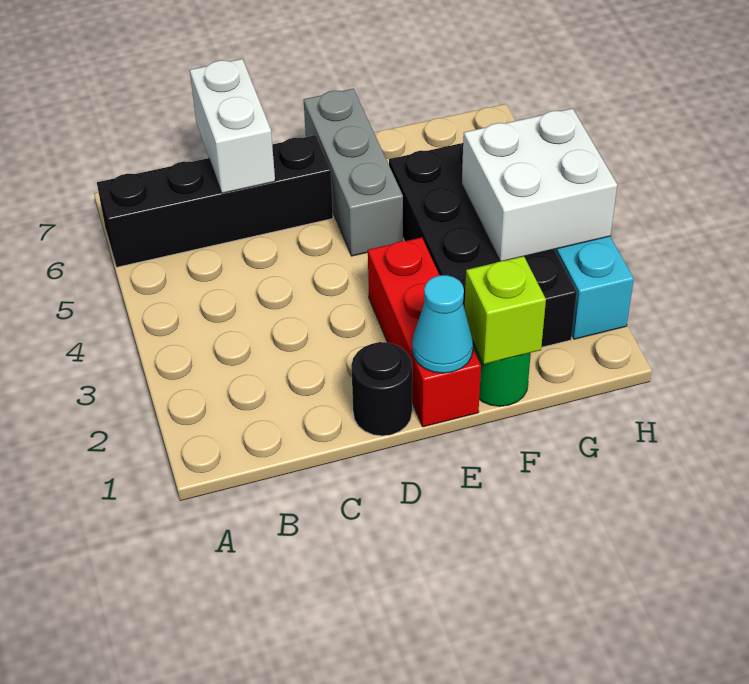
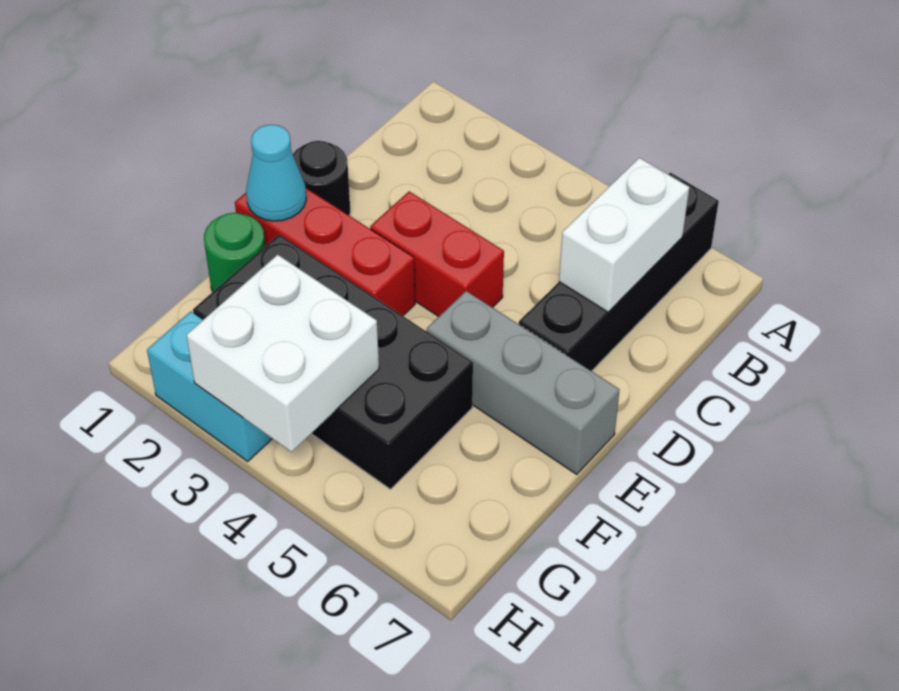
white brick C6:C7 level 2 -> white brick B6:C6 level 2
none -> red brick D3:D4 level 1
lime brick F1 level 2 -> none

